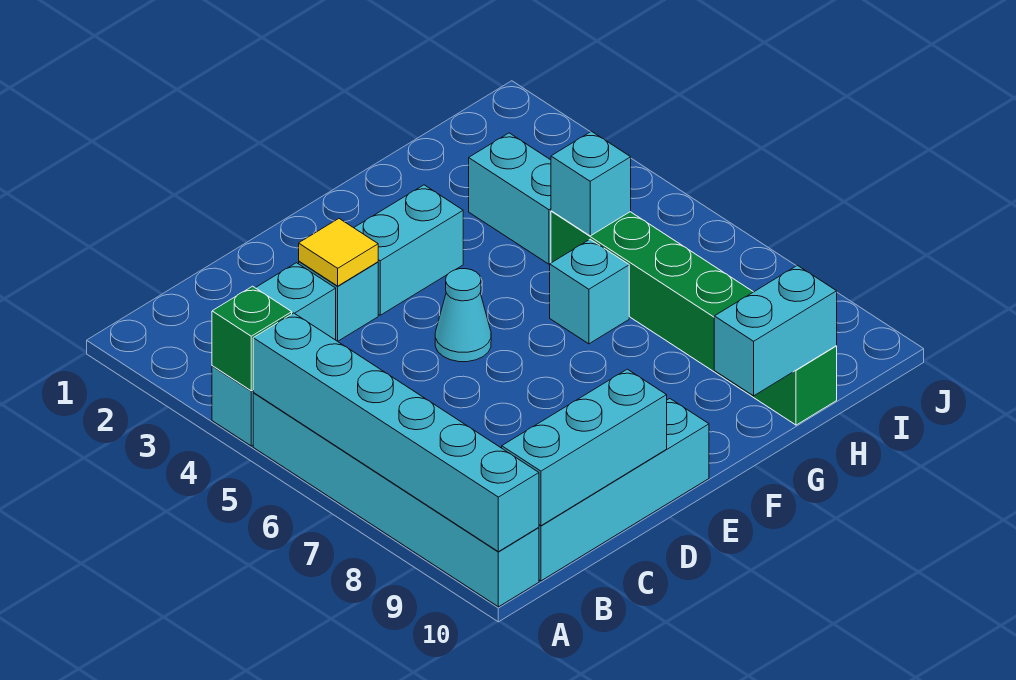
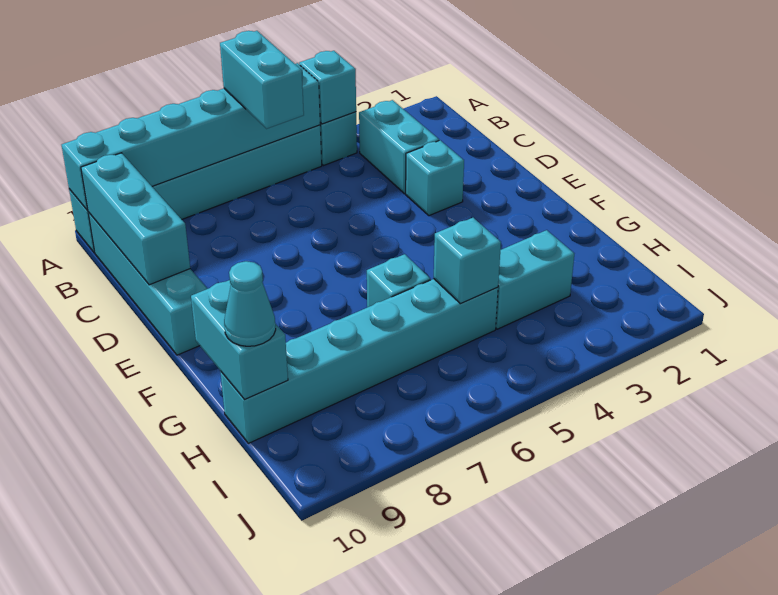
green brick A4 level 2 -> cyan brick A4 level 2
yellow tile D3 level 2 -> none
cyan brick E3:F3 level 1 -> cyan brick A6:B6 level 3
cyan cone E5 level 1 -> cyan cone H10 level 3
green brick H5:H10 level 1 -> cyan brick H5:H10 level 1

